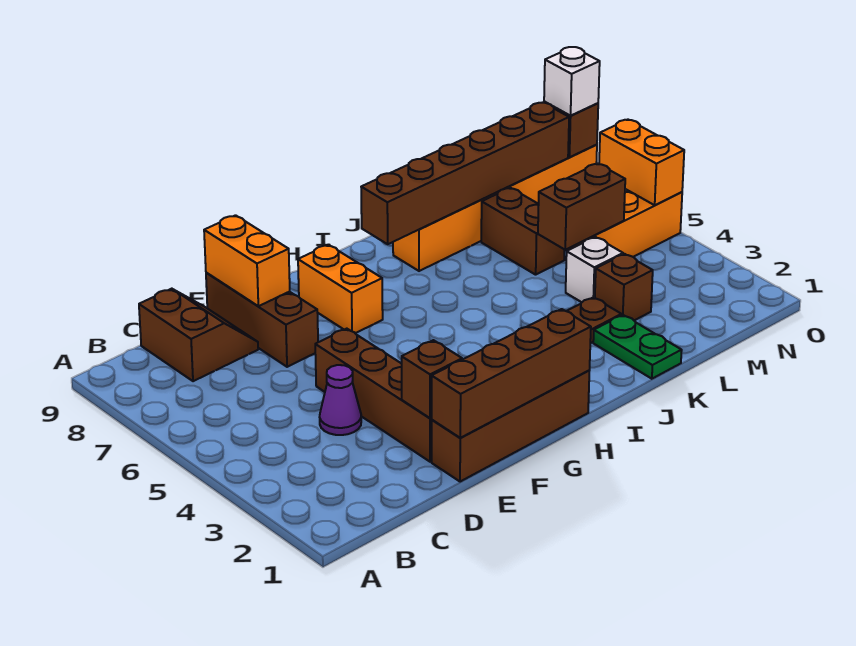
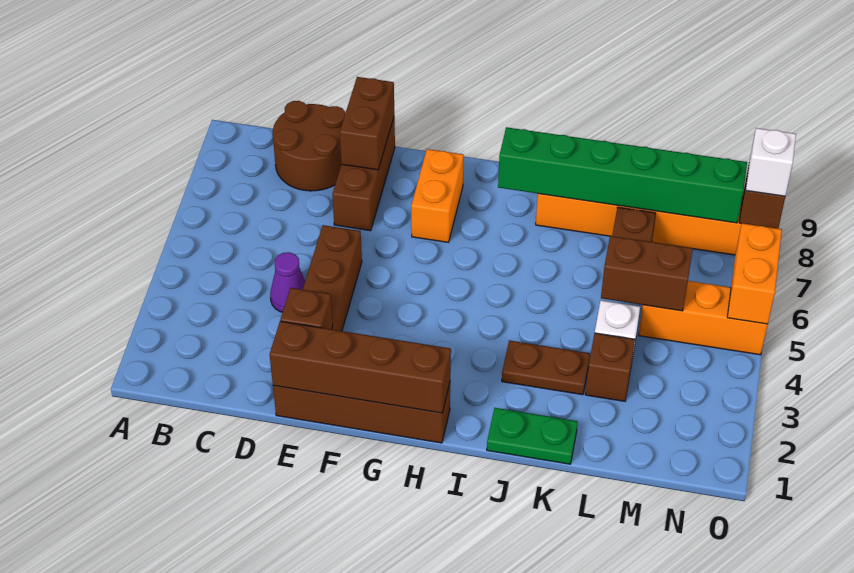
brown slope C8:D9 level 1 top C -> brown round brick C8:D9 level 1
orange brick E8:E9 level 2 -> brown brick E8:E9 level 2
brown brick I8:N8 level 2 -> green brick I8:N8 level 2
green plate K1:K2 level 1 -> green plate J1:K1 level 1

